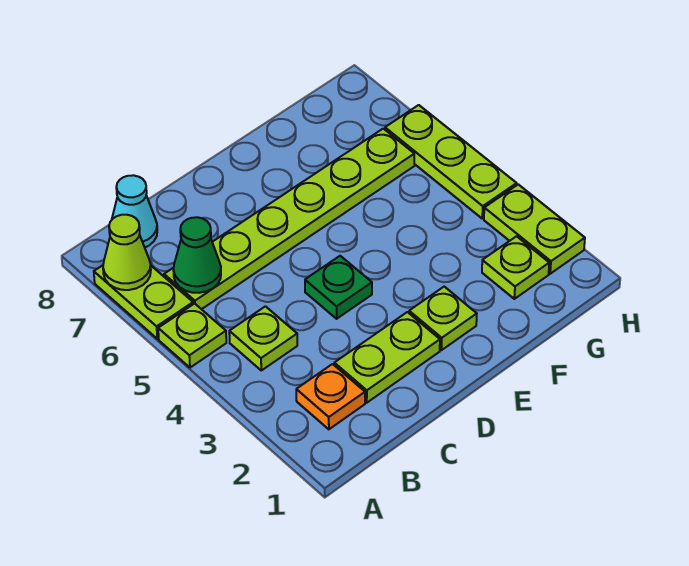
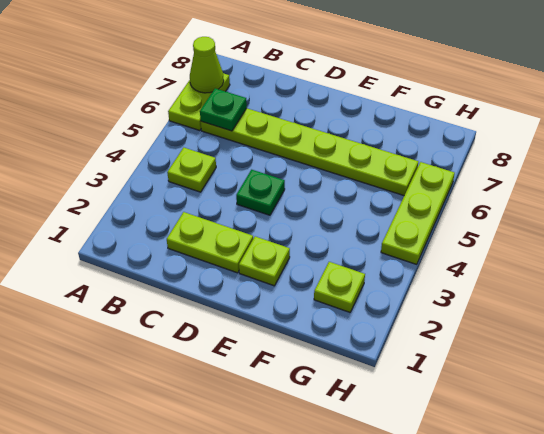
lime plate A5 level 1 -> none
orange plate B2 level 1 -> none
green cone B6 level 2 -> green plate B6 level 2
cyan cone B8 level 1 -> none
lime plate H2:H3 level 1 -> none

